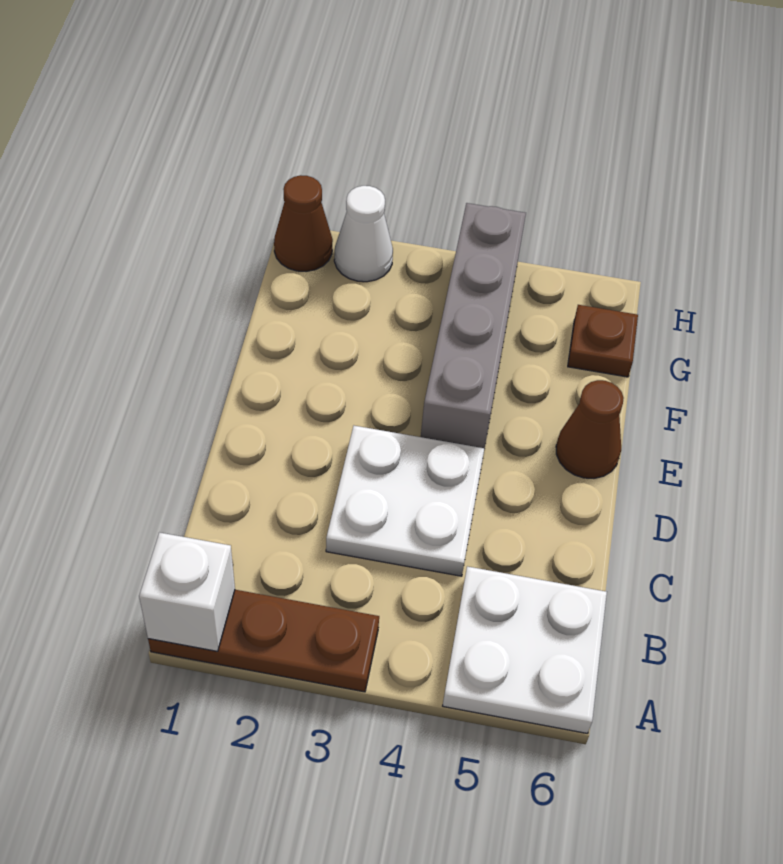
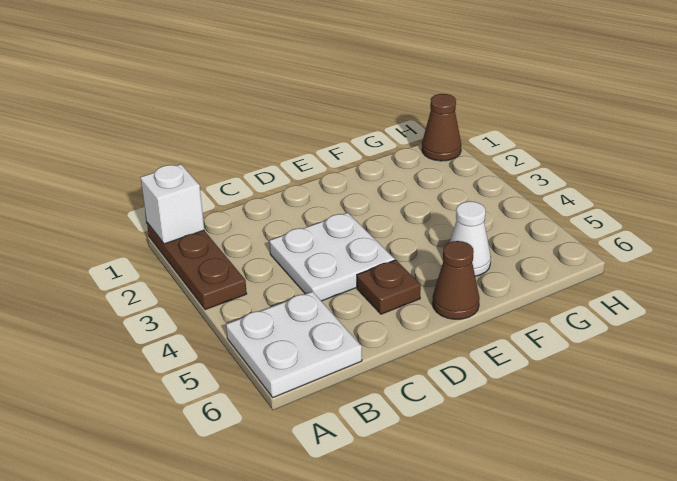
grey brick E4:H4 level 1 -> none
brown plate G6 level 1 -> brown plate D5 level 1
white cone H2 level 1 -> white cone F5 level 1

